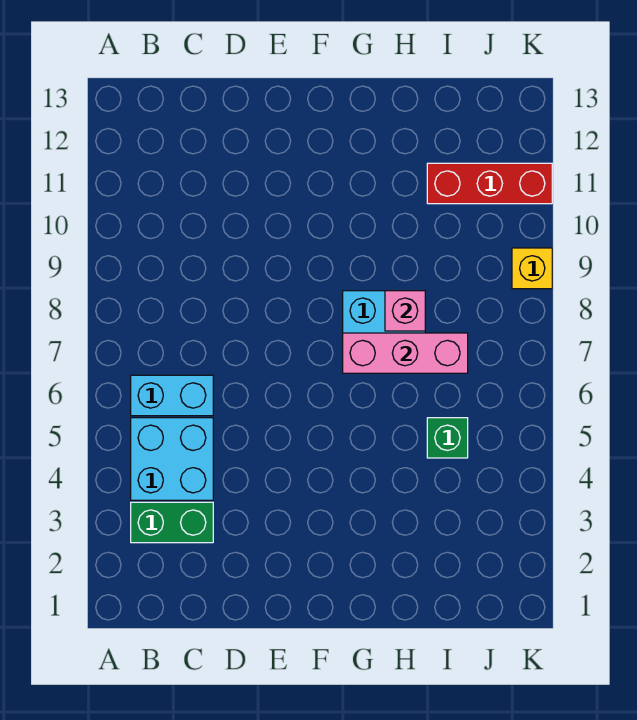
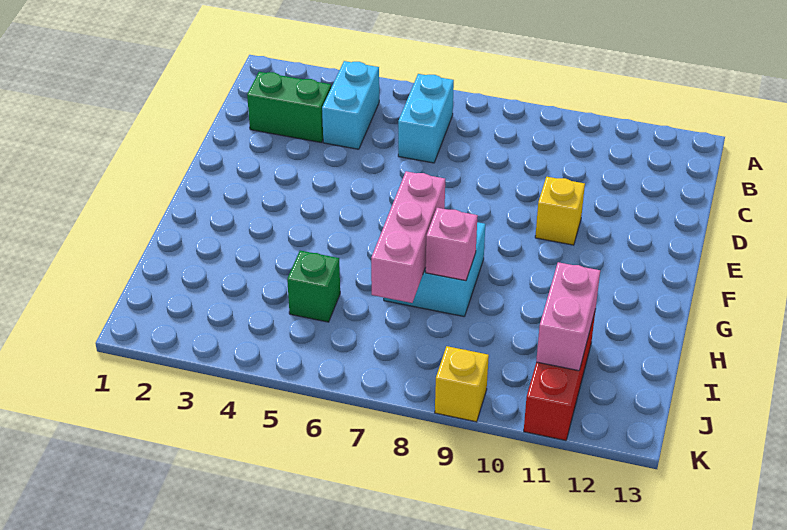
green brick B3:C3 level 1 -> green brick C2:C3 level 1
cyan brick B4:C5 level 1 -> cyan brick B4:C4 level 1
none -> yellow brick E10 level 1
none -> pink brick I11:J11 level 2

